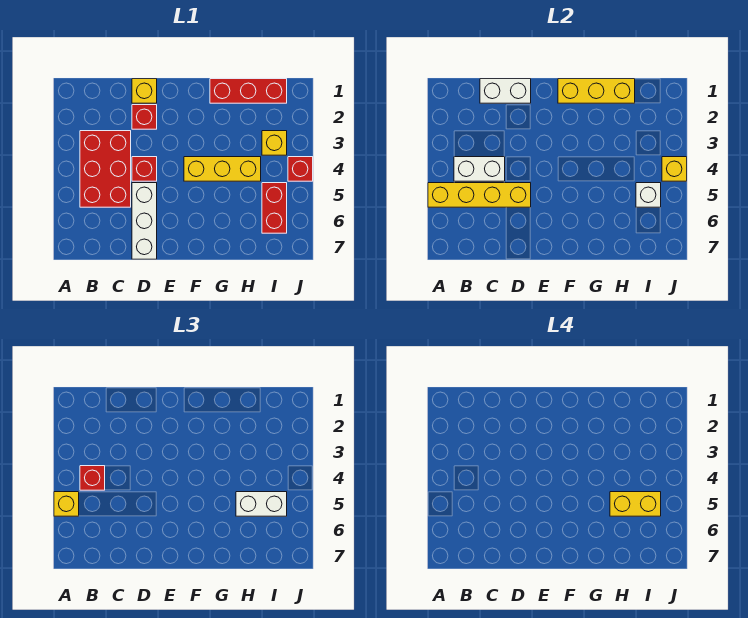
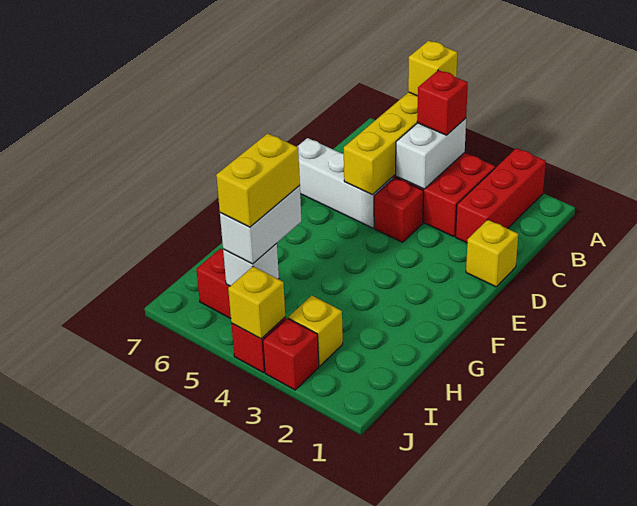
white brick C1:D1 level 2 -> none
red brick D2 level 1 -> red brick J3 level 1
yellow brick F1:H1 level 2 -> none
yellow brick F4:H4 level 1 -> none
red brick G1:I1 level 1 -> red brick A2:C2 level 1

